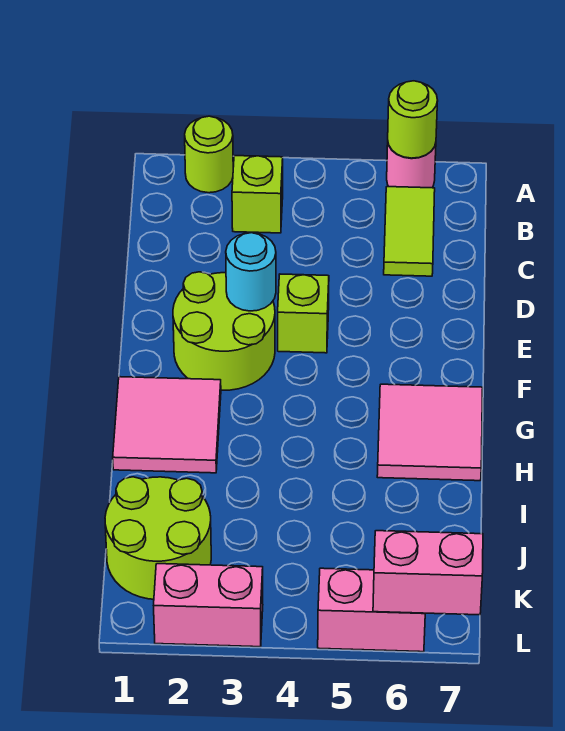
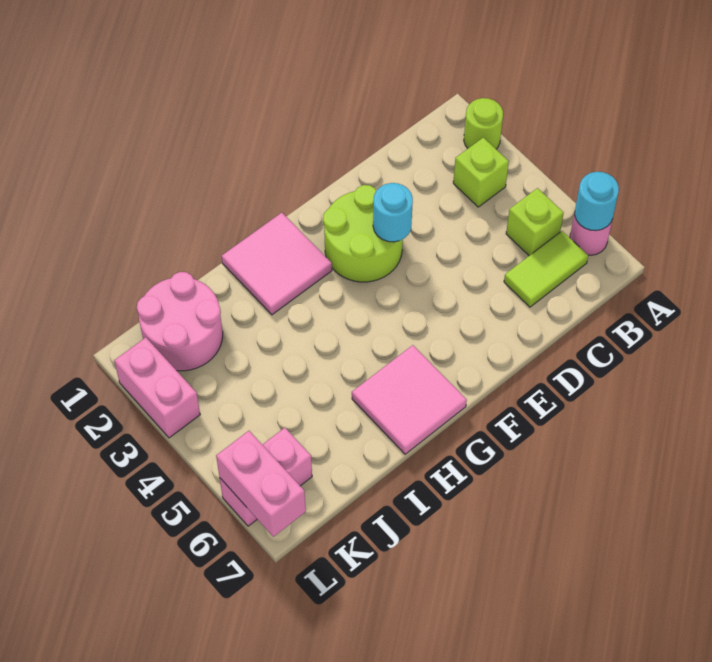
lime round brick A6 level 2 -> cyan round brick A6 level 2
lime brick E4 level 1 -> lime brick B5 level 1
lime round brick J1:K2 level 1 -> pink round brick J1:K2 level 1
pink brick L5:L6 level 1 -> pink brick K6:L6 level 1

